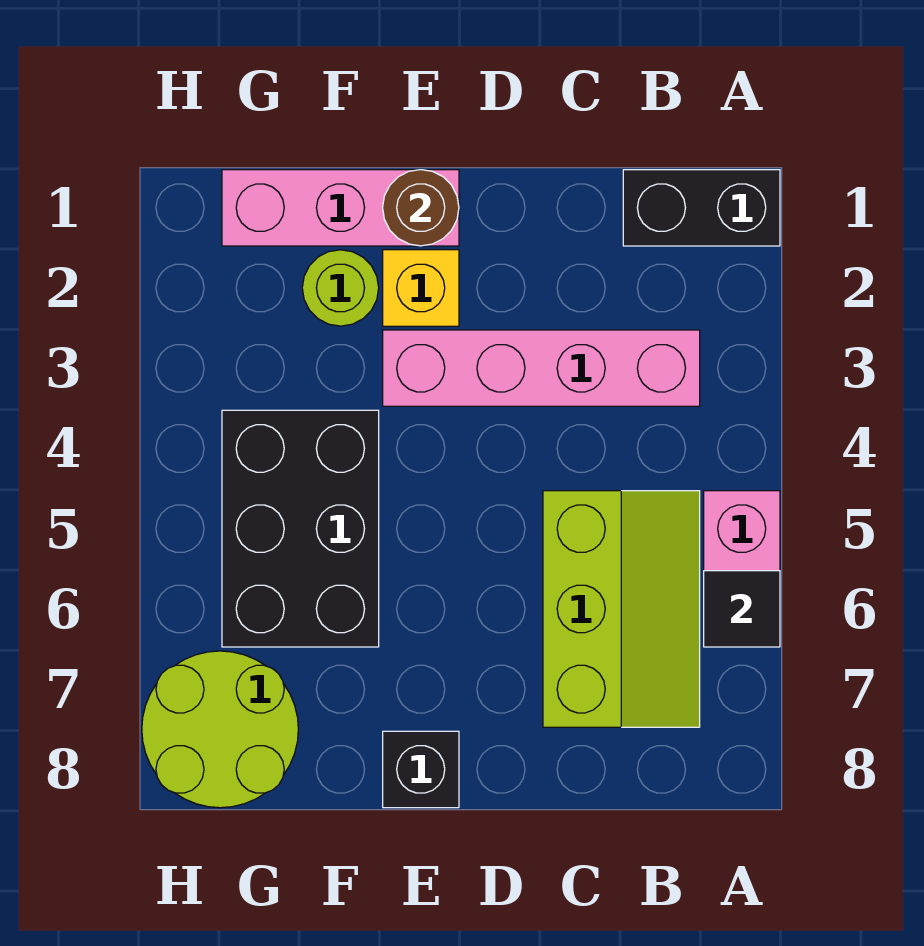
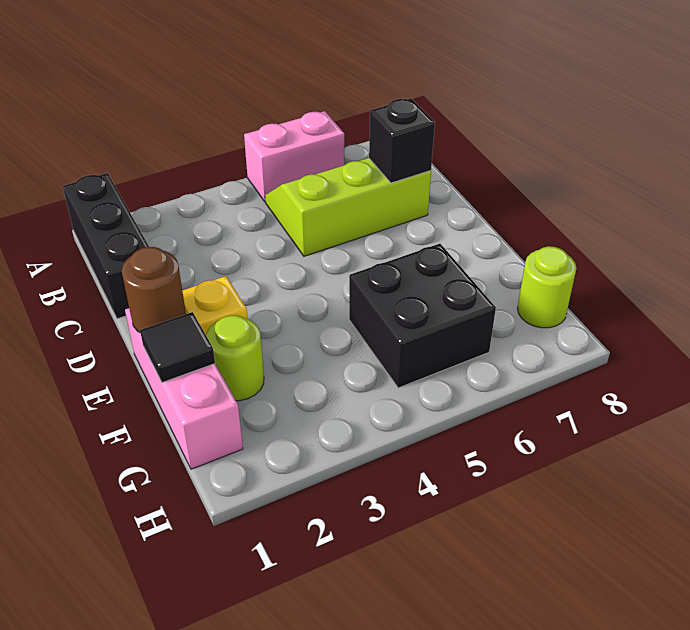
black brick A1:B1 level 1 -> black brick A1:C1 level 1
black tile A6 level 2 -> black tile F1 level 2
pink brick B3:E3 level 1 -> none
black brick E8 level 1 -> black brick C7 level 2
black brick F4:G6 level 1 -> black brick F5:G6 level 1
lime round brick G7:H8 level 1 -> lime round brick G8 level 1

